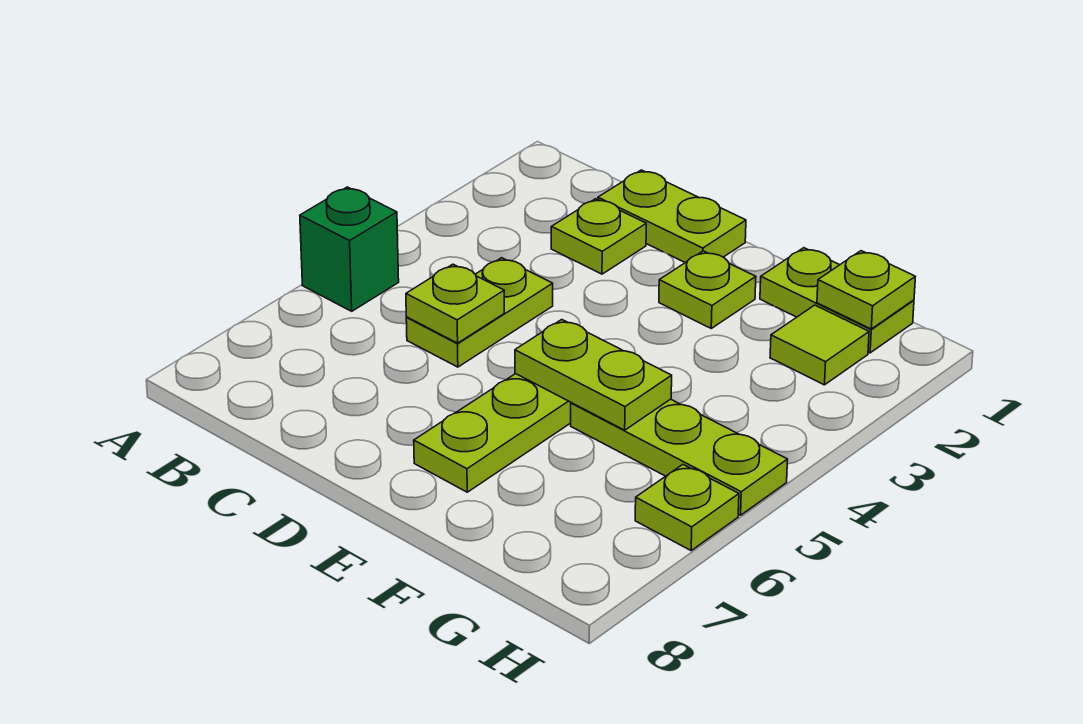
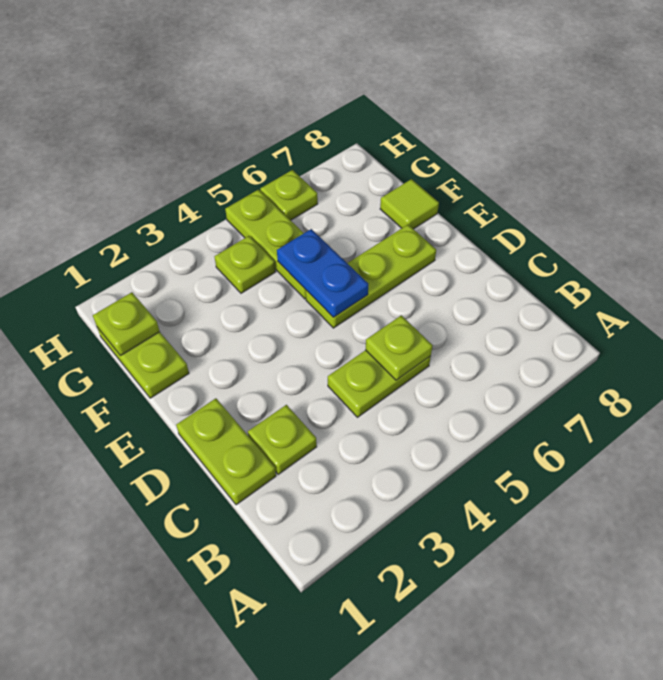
green brick A5 level 1 -> none
lime plate E2 level 1 -> lime plate G4 level 1
lime plate E5:F5 level 2 -> blue plate E5:F5 level 2
lime tile G2 level 1 -> lime tile F8 level 1

